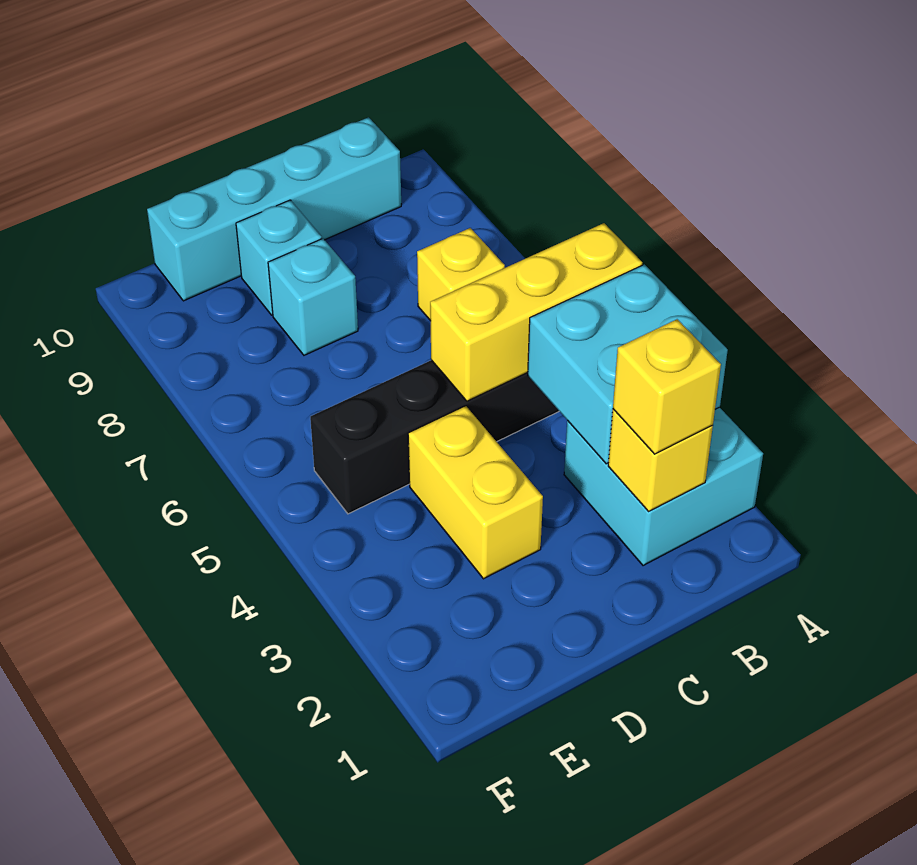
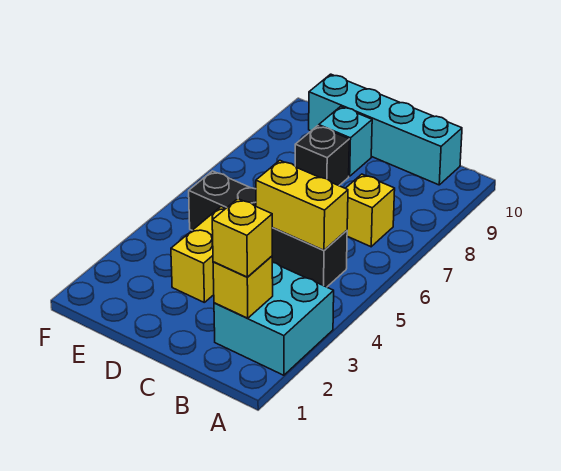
cyan brick A3:B4 level 2 -> none
yellow brick A5:C5 level 2 -> yellow brick B5:C5 level 2
cyan brick D8 level 1 -> black brick D8 level 1

